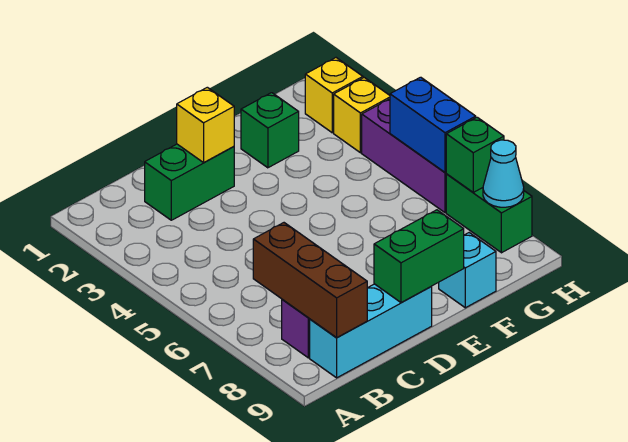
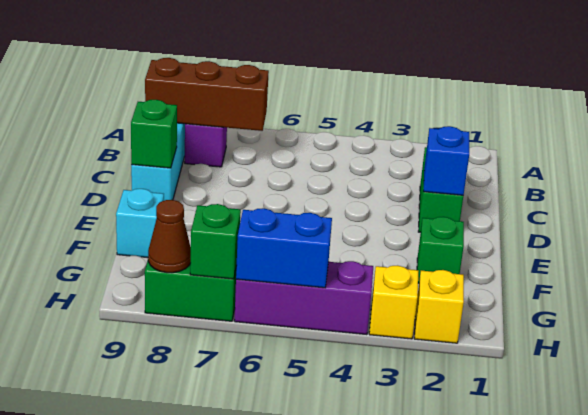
yellow brick D2 level 2 -> blue brick D2 level 2
green brick D9:E9 level 2 -> green brick D9 level 2
cyan cone H8 level 2 -> brown cone H8 level 2

